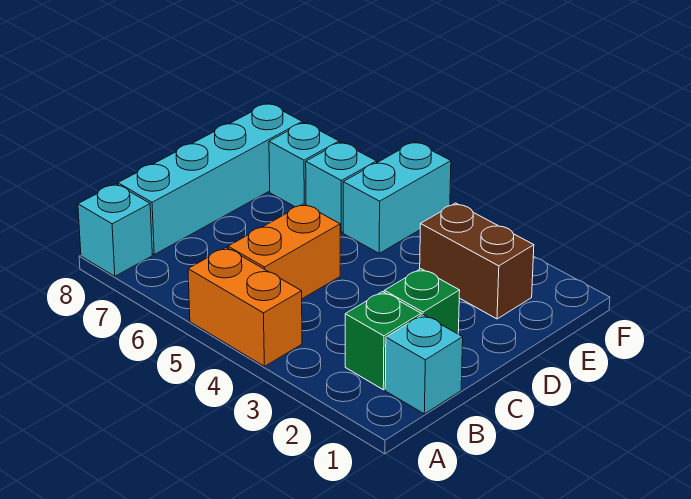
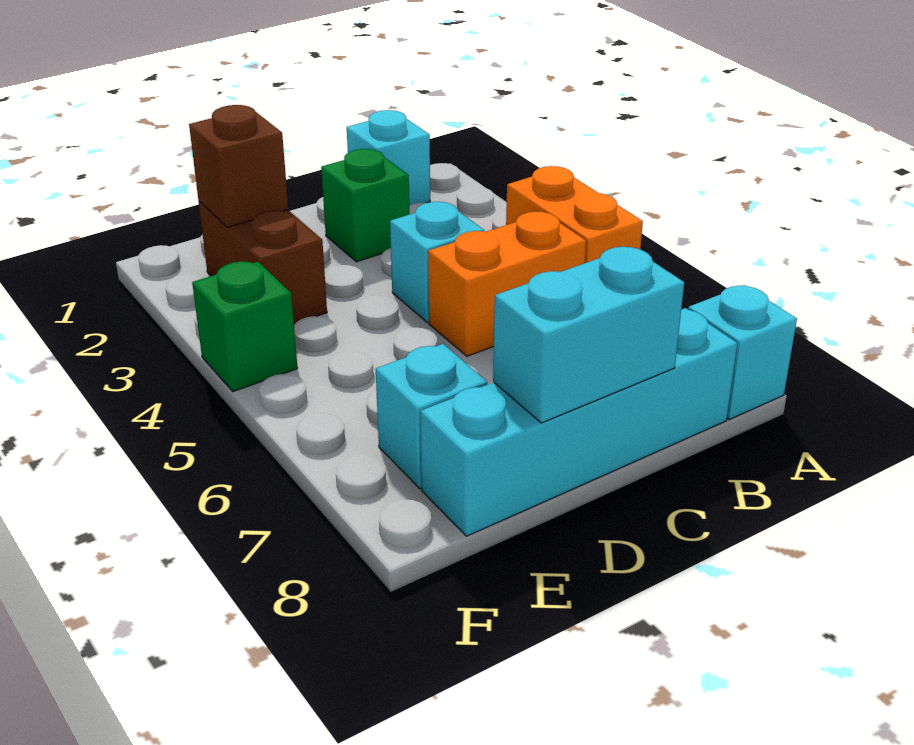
green brick B2 level 1 -> green brick F4 level 1
none -> brown brick E2 level 2
cyan brick E5:F5 level 1 -> cyan brick C8:D8 level 2
cyan brick E6 level 1 -> cyan brick C4 level 1

